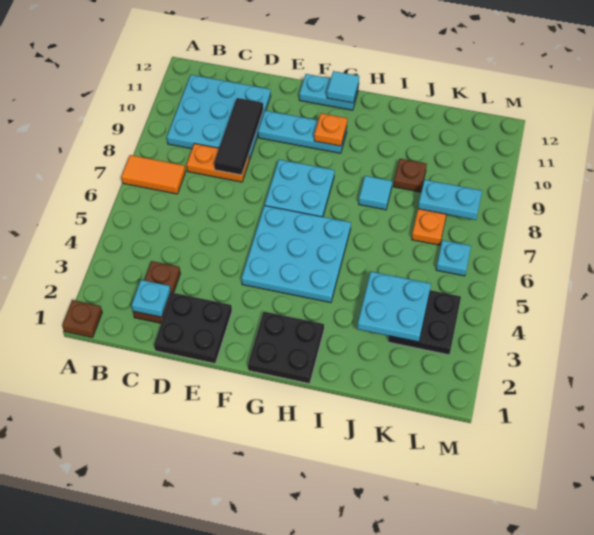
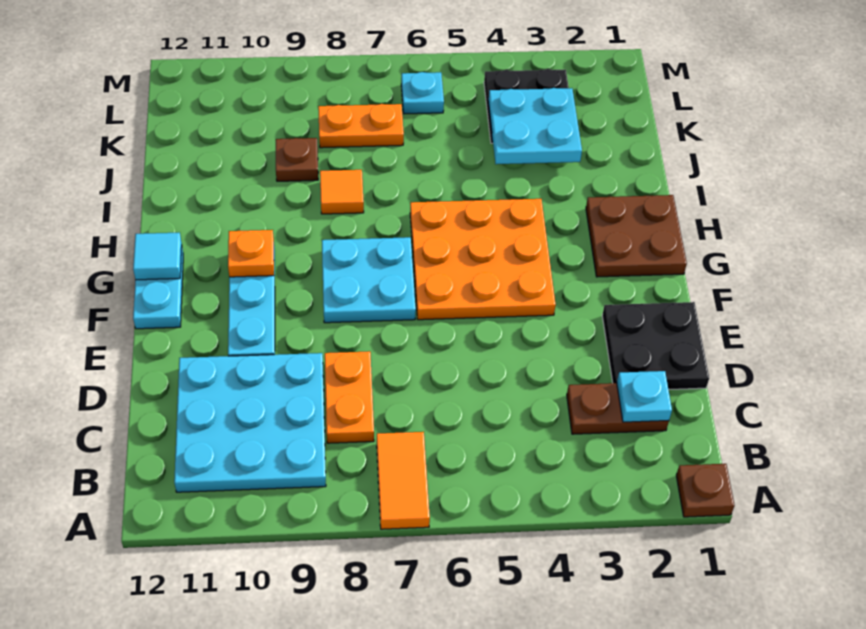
black tile D8:D10 level 2 -> none
cyan plate F4:H6 level 1 -> orange plate F4:H6 level 1
black plate G1:H2 level 1 -> brown plate G1:H2 level 1
cyan tile I8 level 1 -> orange tile I8 level 1
cyan plate K8:L8 level 2 -> none

